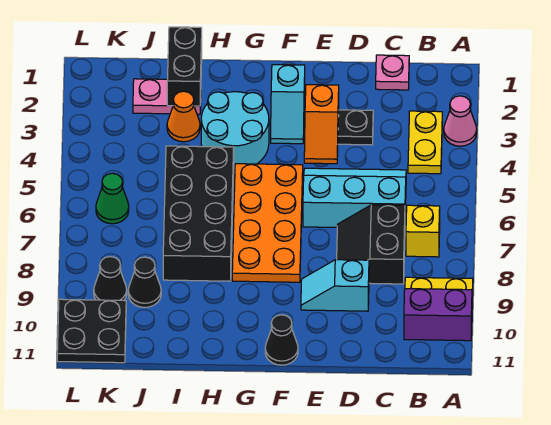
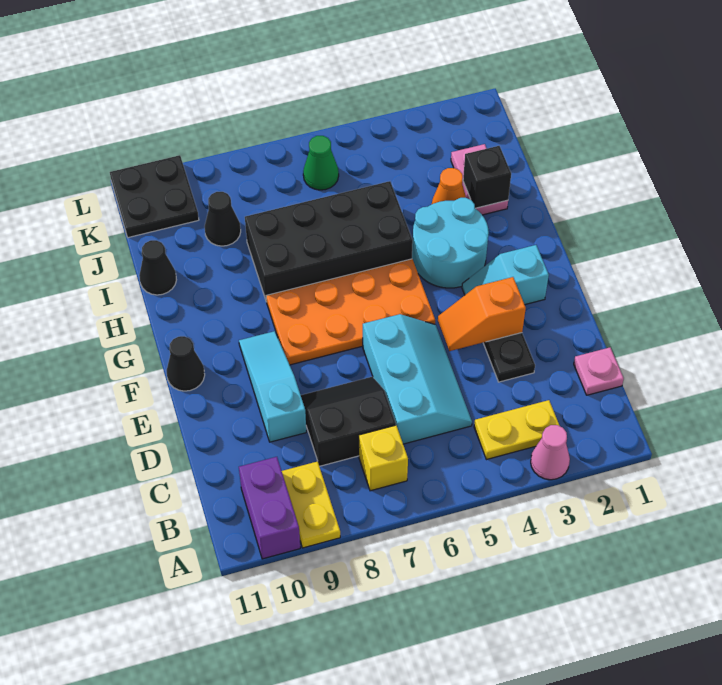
cyan slope D9:E9 level 1 top D -> cyan slope D9:F9 level 1 top D
black brick I1:I2 level 2 -> black brick I2 level 2
black cone K9 level 1 -> black cone I11 level 1

